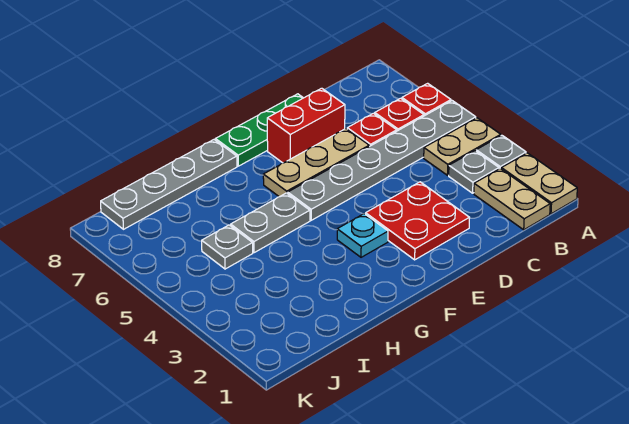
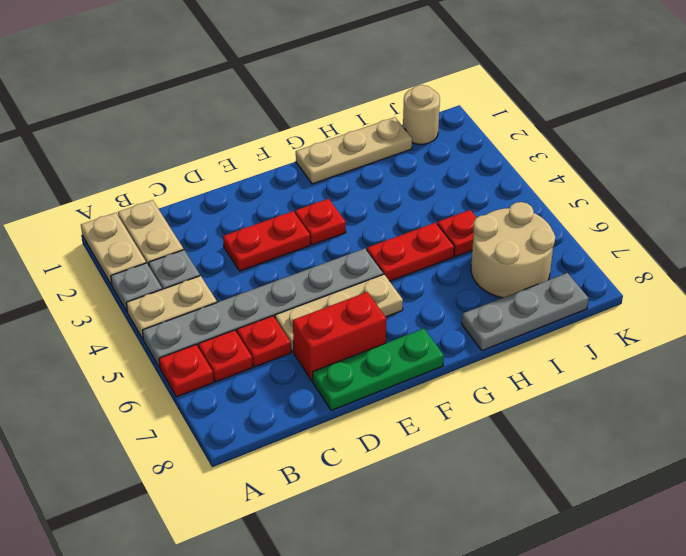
red plate D2:E3 level 1 -> red plate D3:E3 level 1
cyan plate F3 level 1 -> red plate F3 level 1
none -> tan plate G1:I1 level 1
grey plate G5:H5 level 1 -> red plate G5:H5 level 1
grey plate G8:J8 level 1 -> grey plate H8:J8 level 1
grey plate I5 level 1 -> red plate I5 level 1
none -> tan round brick I6:J7 level 1
none -> tan round brick J1 level 1

